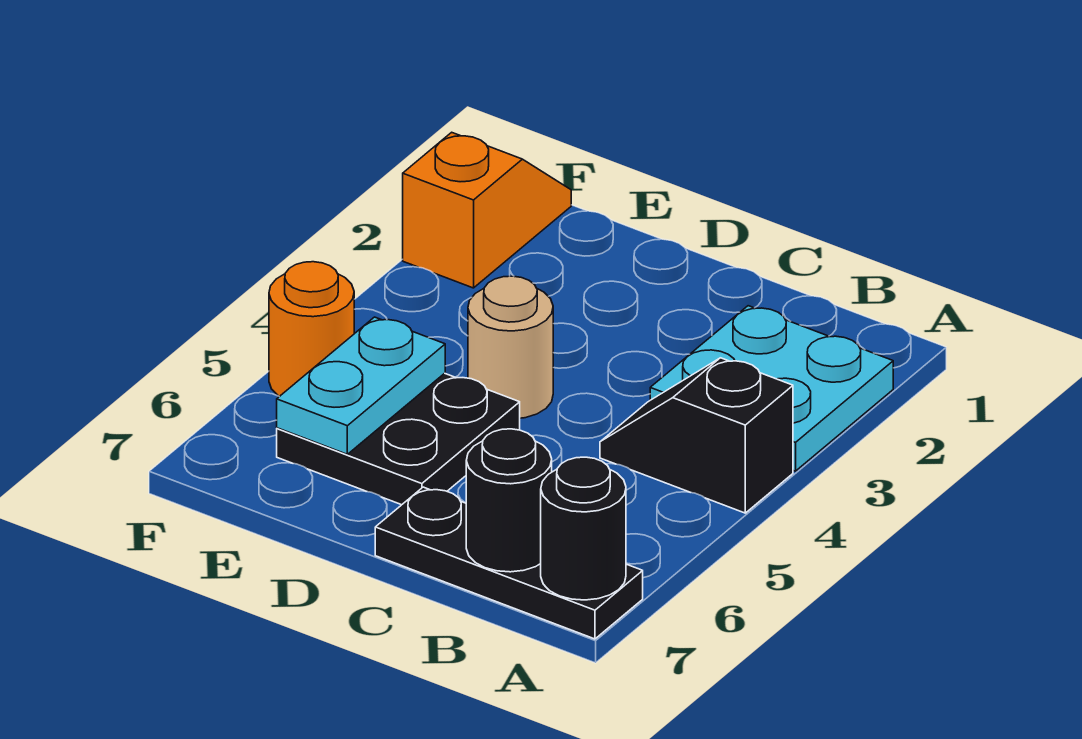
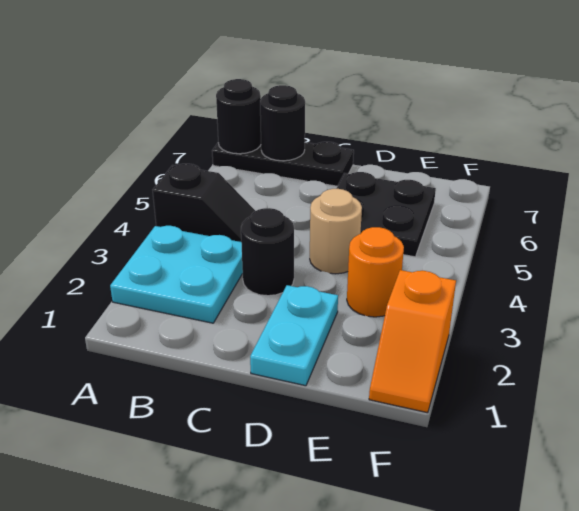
none -> black round brick C3 level 1
cyan plate E5:E6 level 2 -> cyan plate D1:D2 level 1
orange round brick F5 level 1 -> orange round brick E3 level 1

